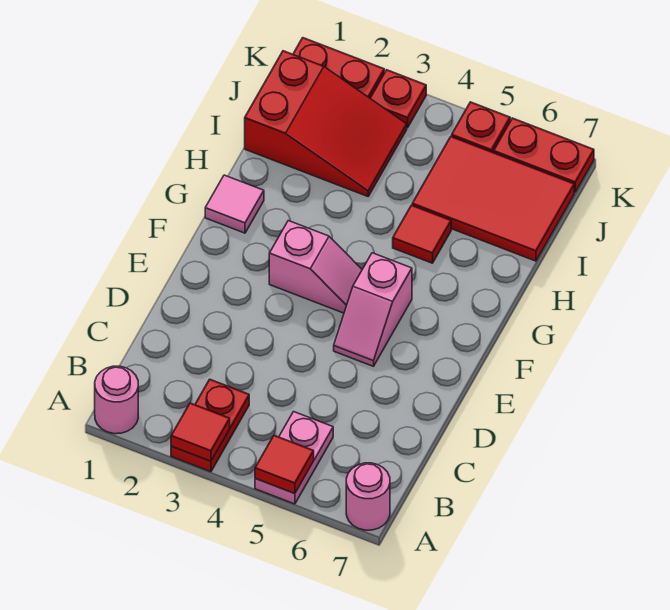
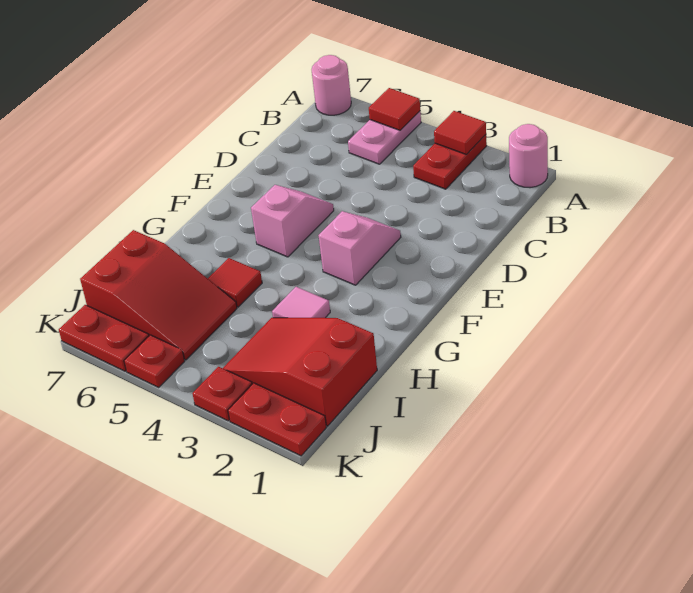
pink slope F3:F4 level 1 top 3 -> pink slope E3:F3 level 1 top F
pink tile G1 level 1 -> pink tile H3 level 1
red tile I5:J7 level 1 -> red slope I5:J7 level 1 top 7

